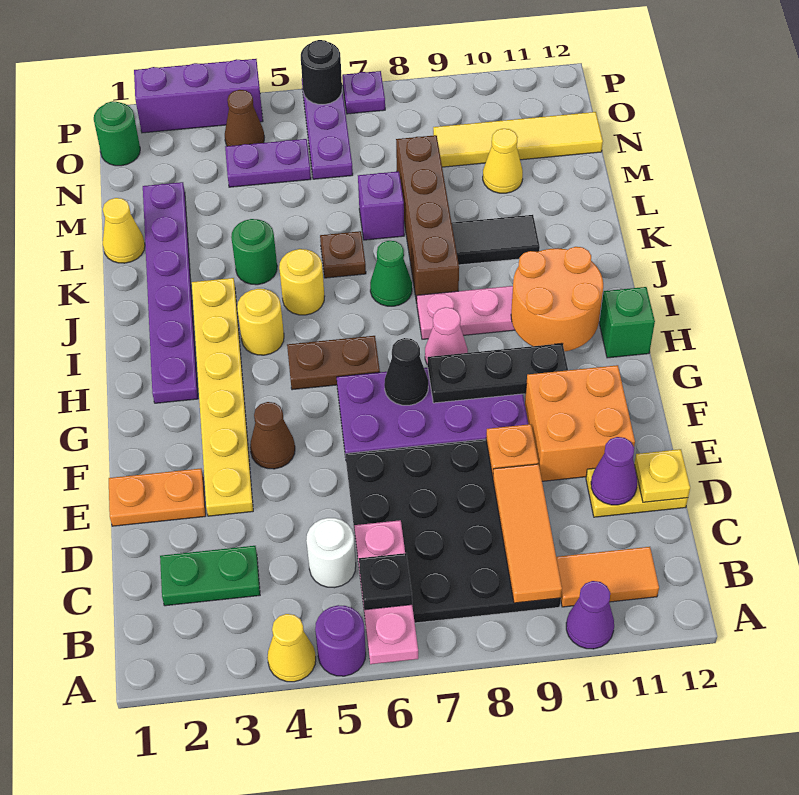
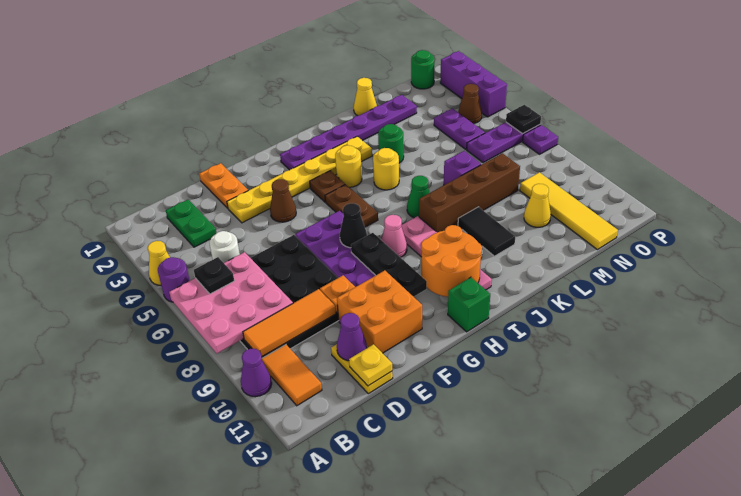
pink plate A6:C6 level 2 -> pink plate A6:C8 level 2
brown plate K6 level 1 -> brown plate H4 level 1
black round brick P6 level 2 -> black plate P6 level 2

